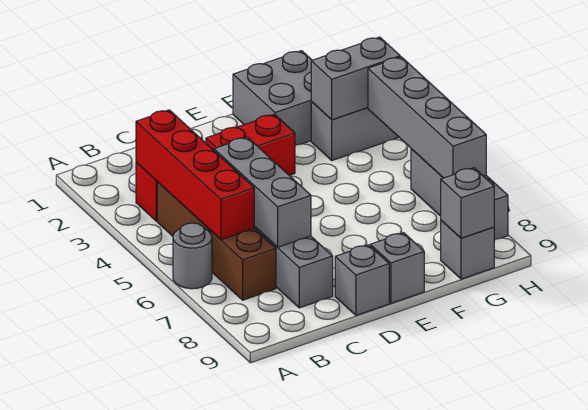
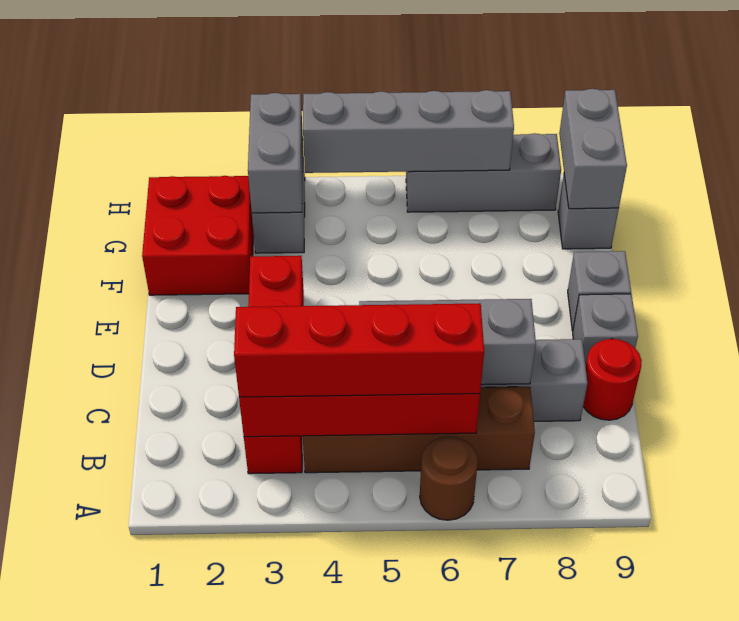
grey round brick A6 level 1 -> brown round brick A6 level 1
none -> red brick B3:B6 level 3
none -> red round brick C9 level 1
grey brick F1:G2 level 1 -> red brick F1:G2 level 1
grey brick G9 level 2 -> grey brick G9:H9 level 2

